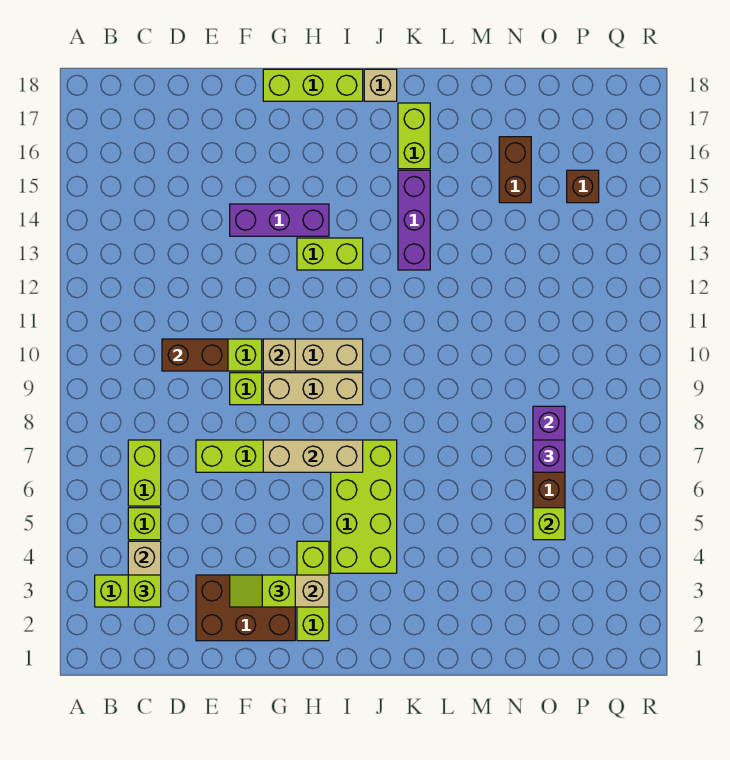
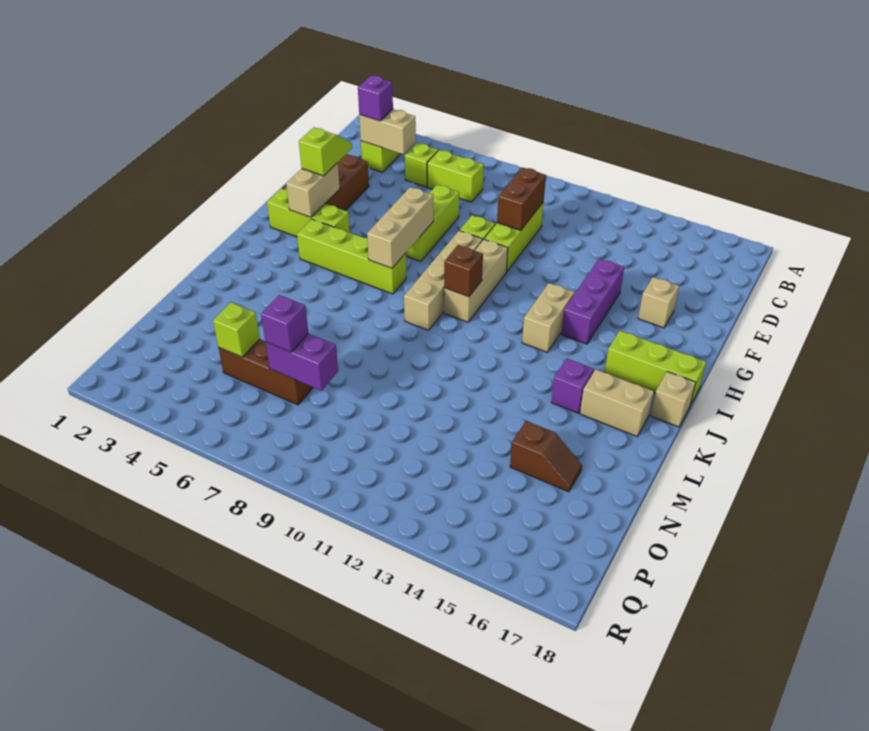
lime brick C3 level 3 -> purple brick C3 level 3
tan brick G9:I9 level 1 -> tan brick G9:J9 level 1
tan brick G10 level 2 -> tan brick F16 level 1
lime brick G18:I18 level 1 -> lime brick I16:I18 level 1
lime brick H13:I13 level 1 -> tan brick H13:I13 level 1
lime brick I4:J7 level 1 -> lime brick I4:I7 level 1
purple brick K13:K15 level 1 -> purple brick K15 level 1
lime brick K16:K17 level 1 -> tan brick K16:K17 level 1
brown brick N15:N16 level 1 -> brown slope N15:N16 level 1 top 15
brown brick P15 level 1 -> brown brick I10 level 2

